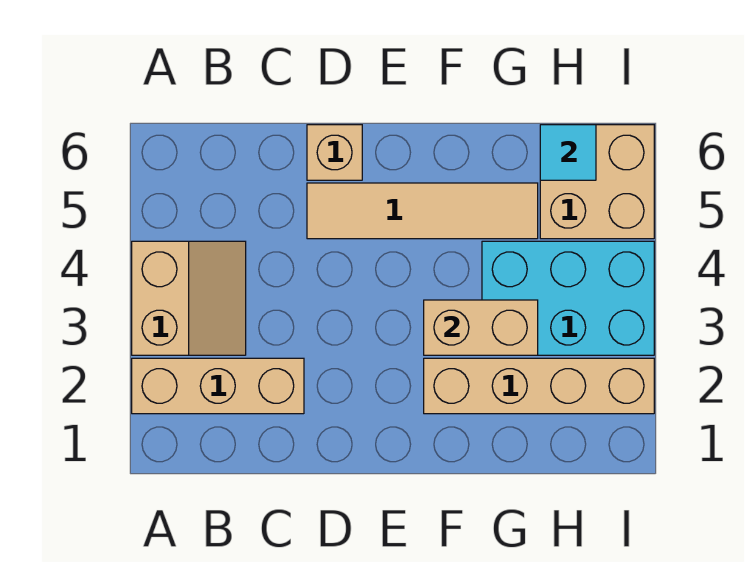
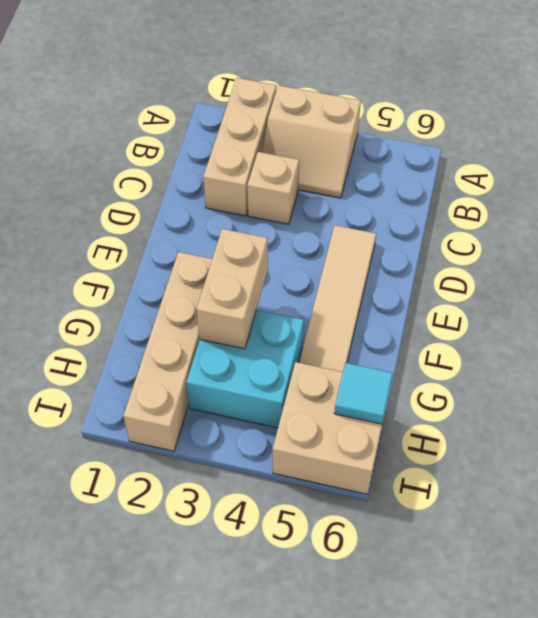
tan brick D6 level 1 -> tan brick C3 level 1
cyan brick G3:I4 level 1 -> cyan brick G3:H4 level 1

